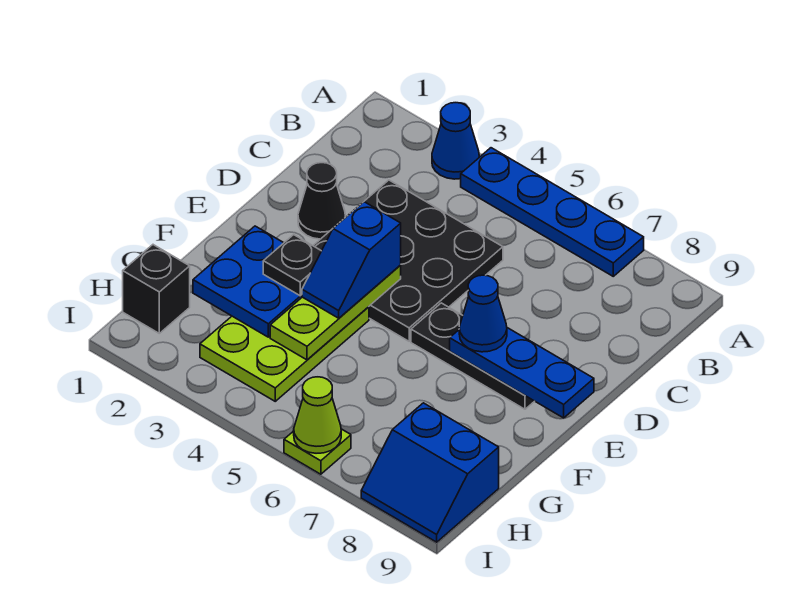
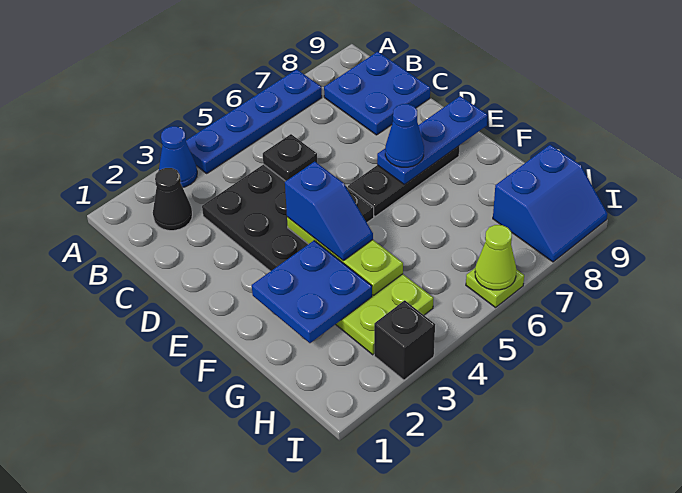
none -> blue plate B8:C9 level 1
black cone D2 level 1 -> black cone B2 level 1
black plate F3 level 3 -> black plate C5 level 2
black brick H1 level 1 -> black brick I3 level 1

